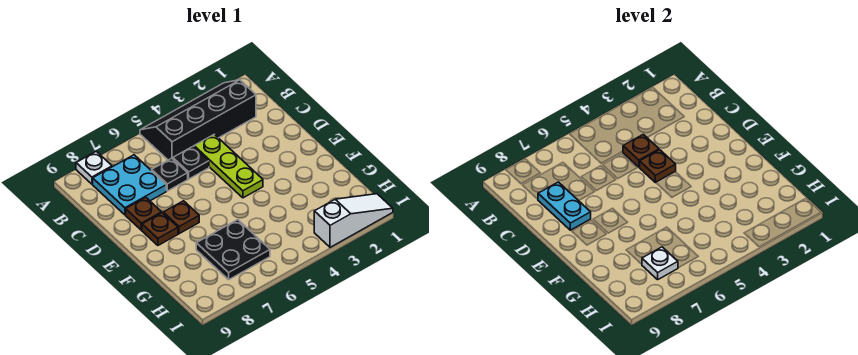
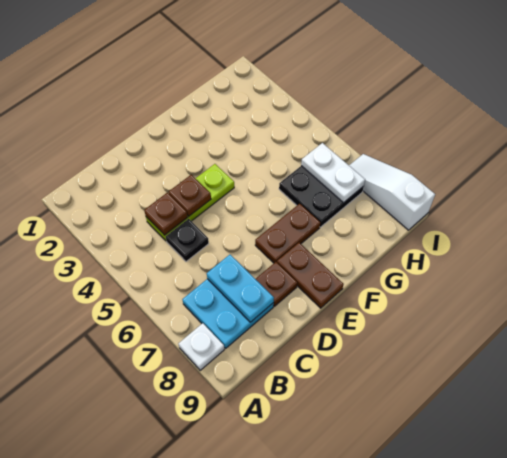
black slope A2:B5 level 1 top B -> none
black plate C6 level 1 -> none
cyan plate C8:D8 level 2 -> cyan plate C7:C8 level 2
brown plate E7 level 1 -> brown plate E7:F7 level 1
brown plate E8 level 1 -> brown plate E8:E9 level 1
white plate H7 level 2 -> white plate H6:H7 level 2
white slope I1:I3 level 1 top 3 -> white slope I7:I9 level 1 top 9

